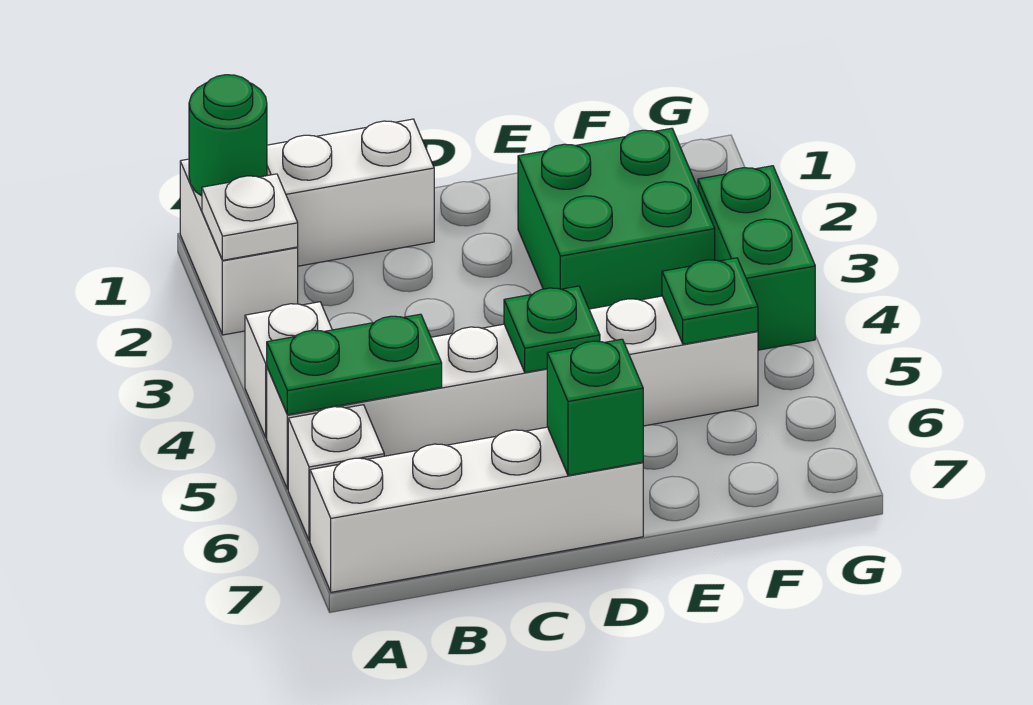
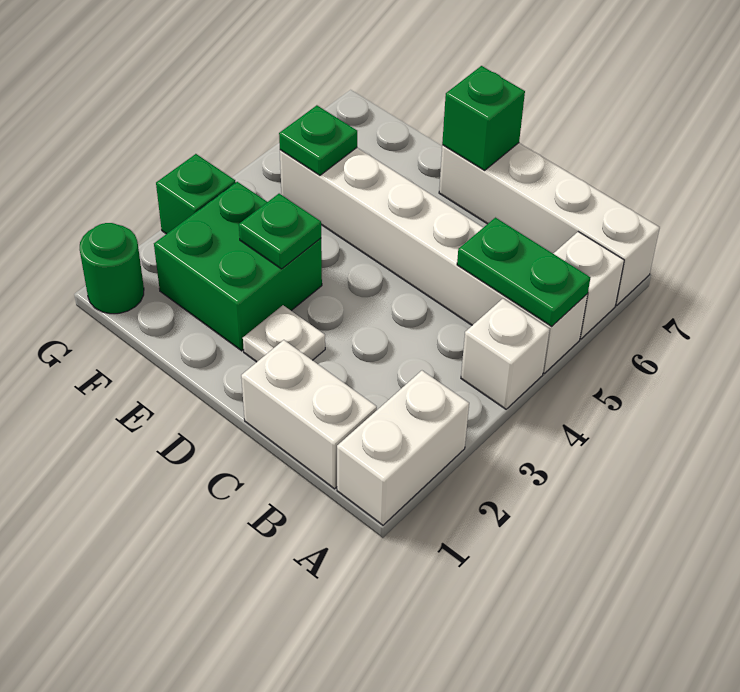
green round brick A1 level 2 -> green round brick G1 level 1
white plate A2 level 2 -> white plate D2 level 1
green plate D5 level 2 -> green plate E3 level 2
green brick G3:G4 level 1 -> green brick G3 level 1

